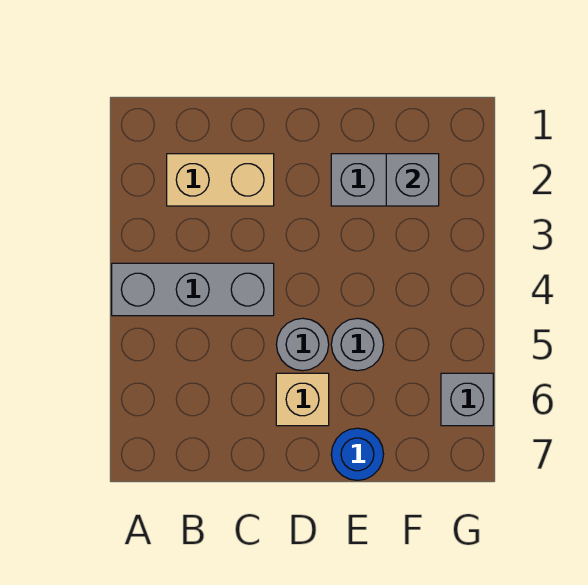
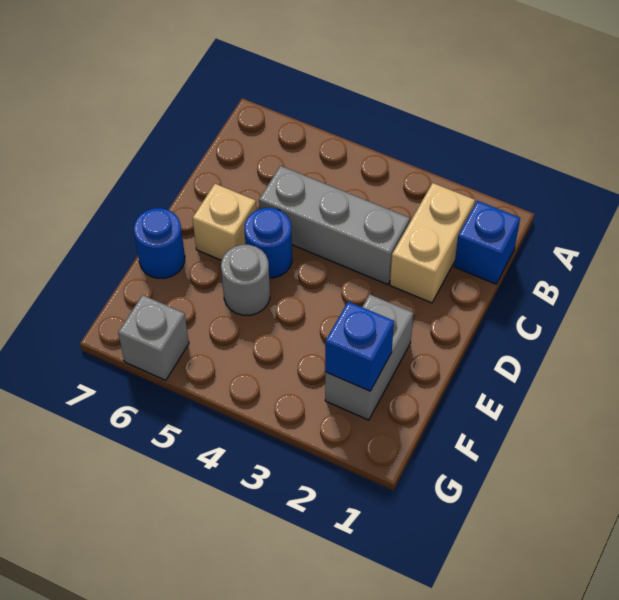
grey brick A4:C4 level 1 -> grey brick C3:C5 level 1
none -> blue brick B1 level 1
grey round brick D5 level 1 -> blue round brick D5 level 1
grey brick F2 level 2 -> blue brick F2 level 2

